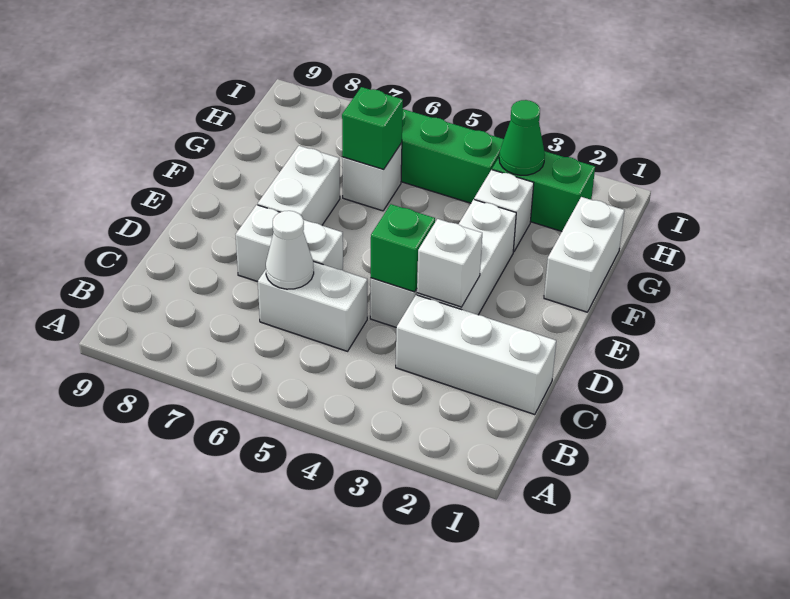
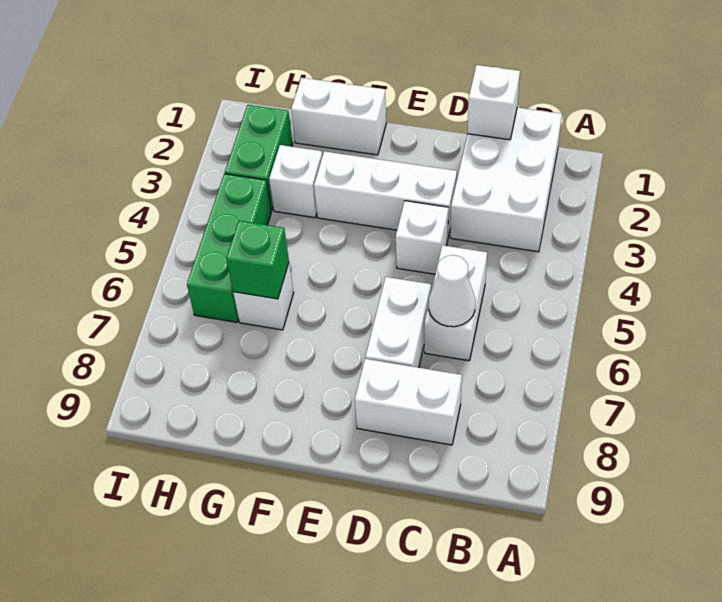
white brick C1:C3 level 1 -> white brick B1:C3 level 1
white brick D3 level 2 -> white brick C1 level 2
green brick D4 level 2 -> none
white brick E7:F7 level 1 -> white brick C8:D8 level 1
green cone H3 level 2 -> none

